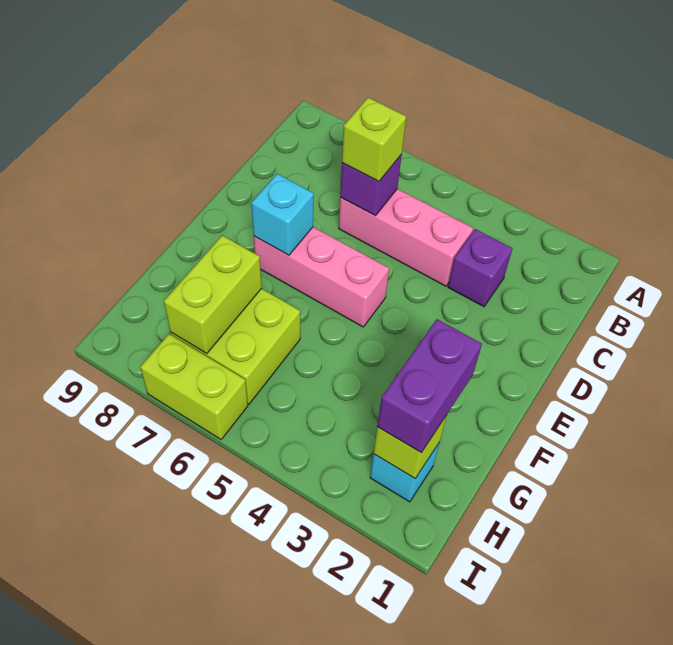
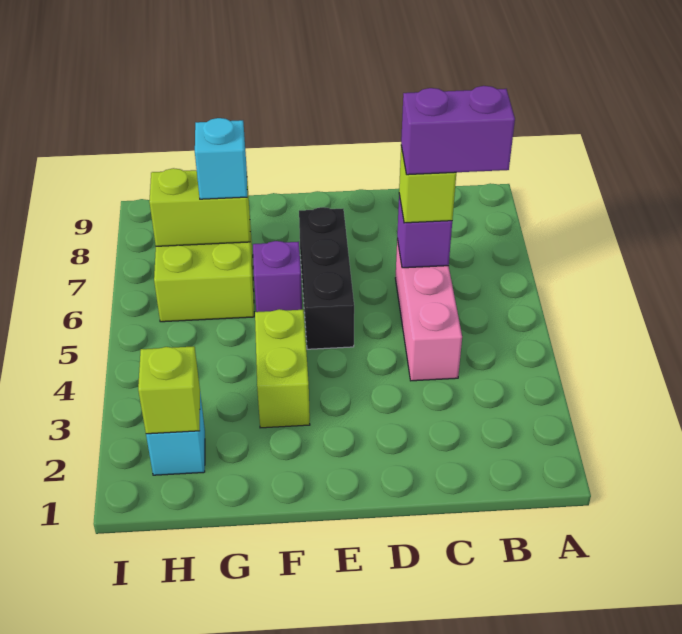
purple brick C3 level 1 -> purple brick F6 level 1
pink brick E5:E7 level 1 -> black brick E5:E7 level 1
cyan brick E7 level 2 -> cyan brick G7 level 3
purple brick G2:H2 level 3 -> purple brick B6:C6 level 4
lime brick I6:I7 level 1 -> lime brick F3:F4 level 1

